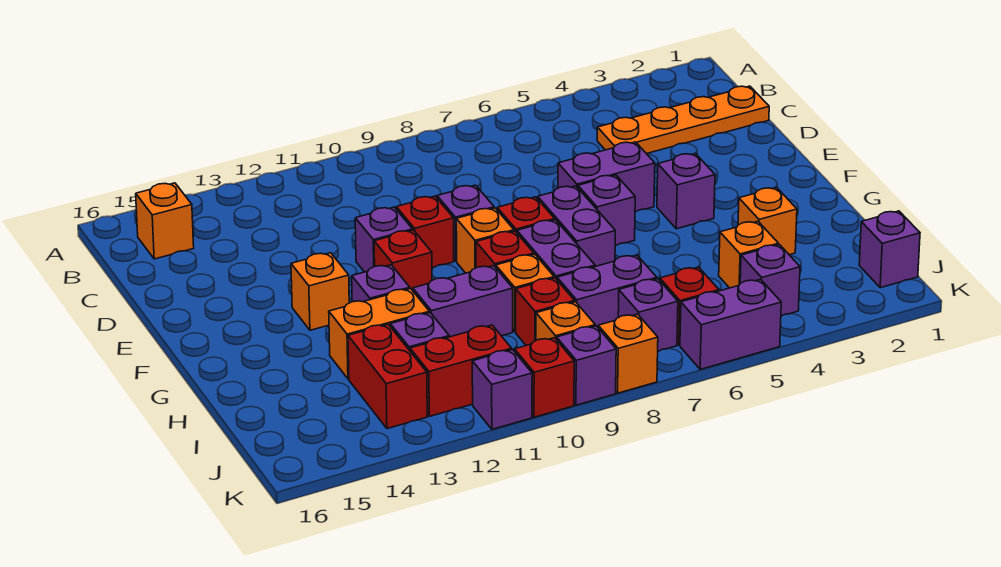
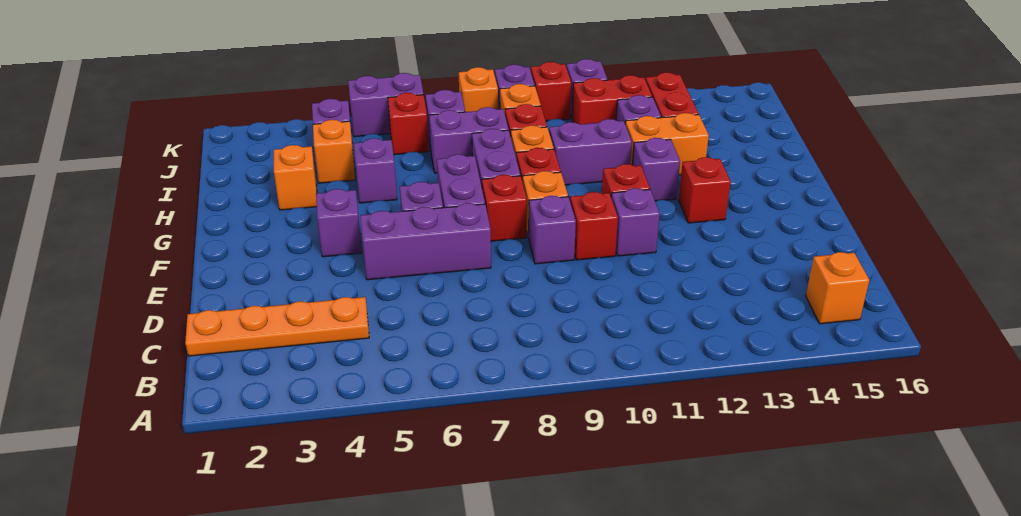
purple brick E5:E6 level 1 -> purple brick E5:E7 level 1
orange brick F13 level 1 -> red brick F13 level 1
purple brick J1 level 1 -> purple brick H5 level 1

